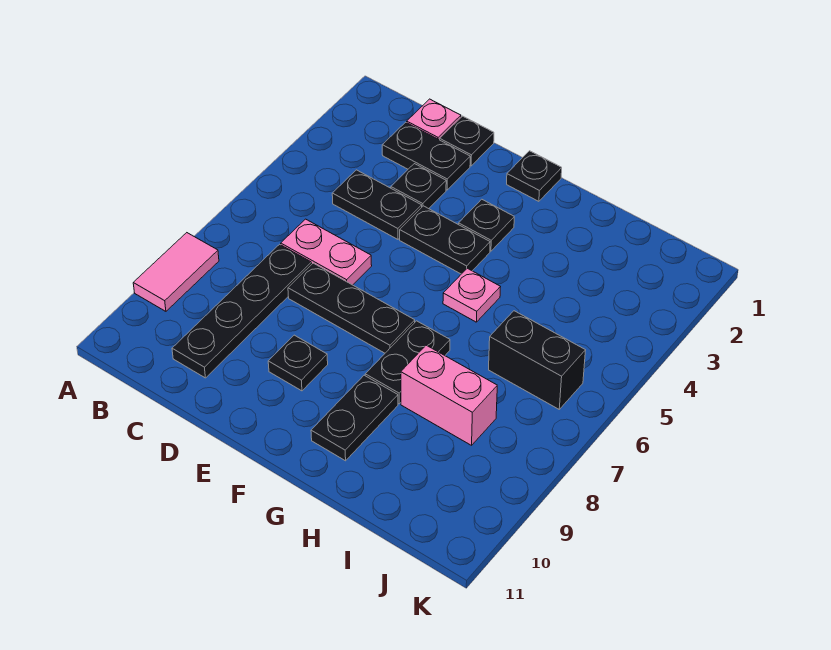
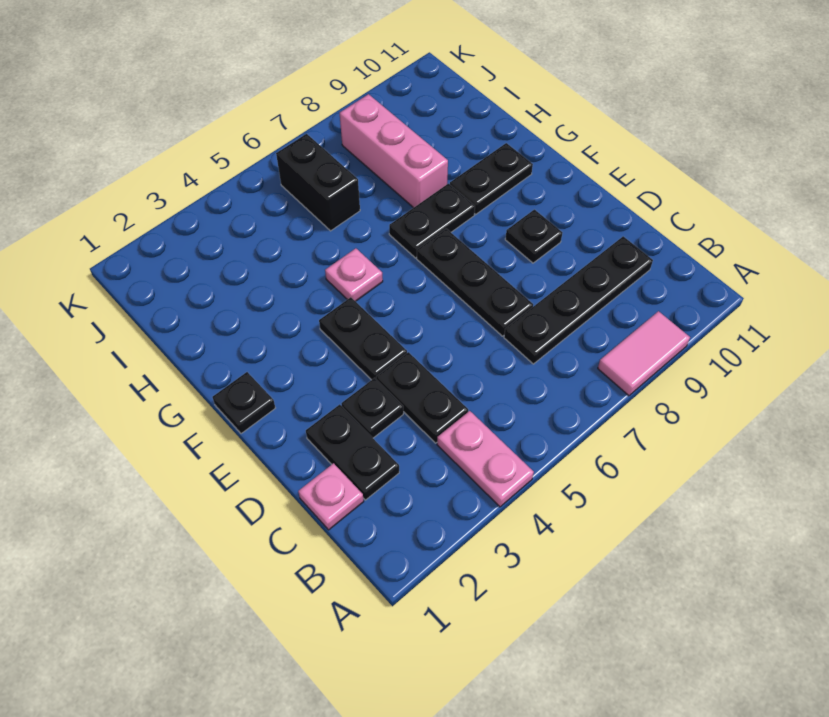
pink plate C6:D6 level 1 -> pink plate A4:B4 level 1
black plate D1 level 1 -> none
black plate F3 level 1 -> none
pink brick H8:I8 level 1 -> pink brick H8:J8 level 1

